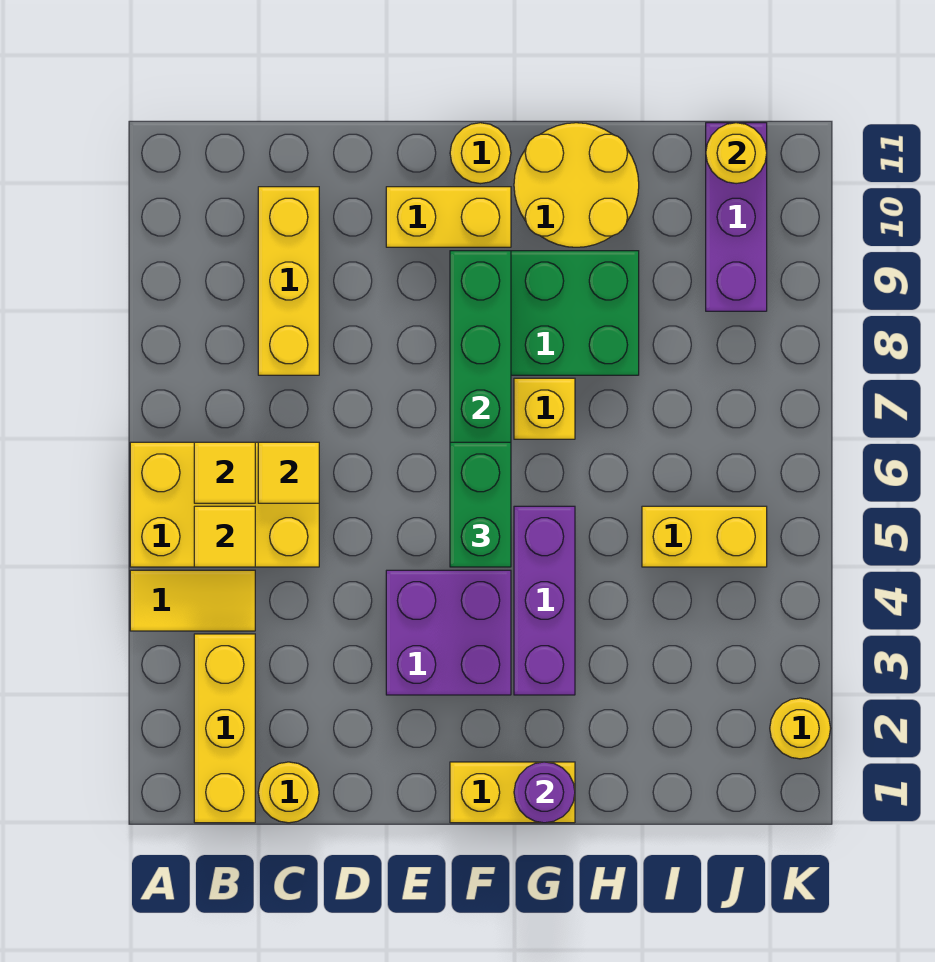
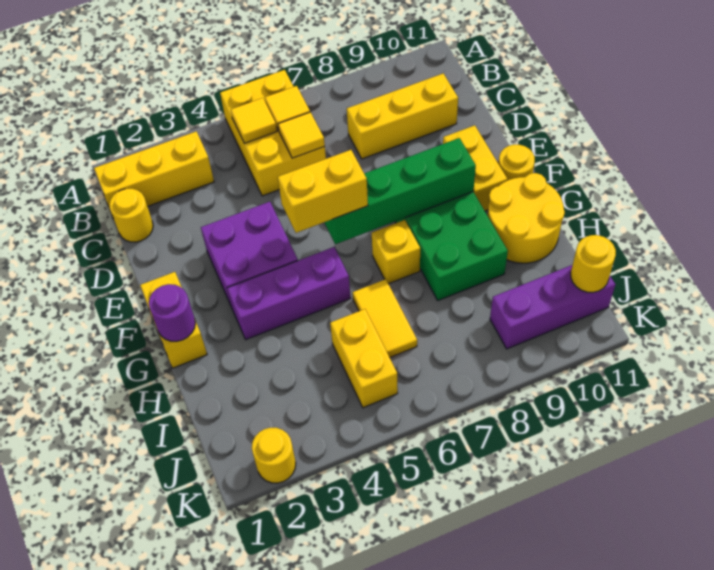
yellow tile A4:B4 level 1 -> yellow tile H6:I6 level 1
green brick F5:F6 level 3 -> yellow brick F5:F6 level 3

